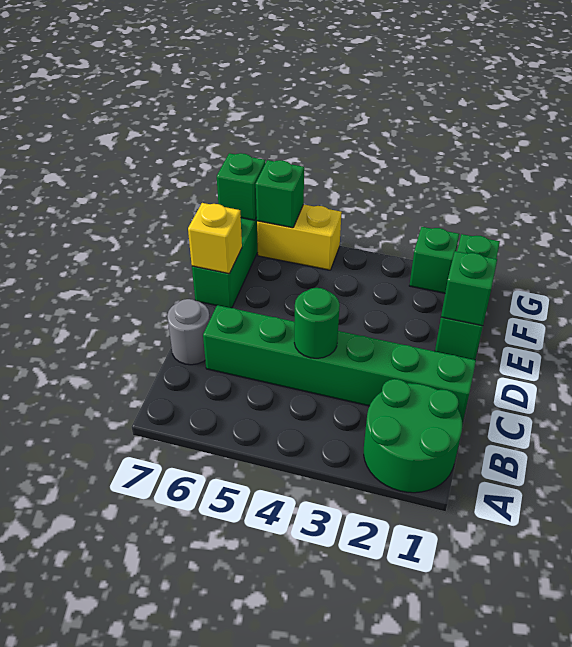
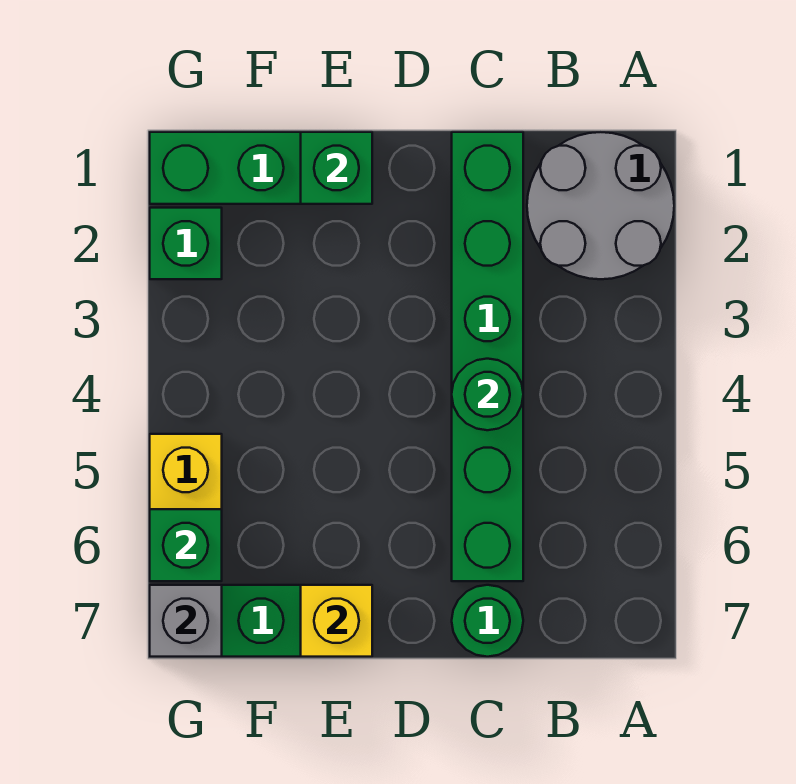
green round brick A1:B2 level 1 -> grey round brick A1:B2 level 1
grey round brick C7 level 1 -> green round brick C7 level 1
green brick G7 level 2 -> grey brick G7 level 2

